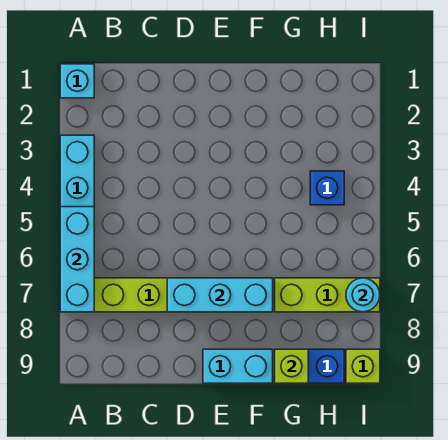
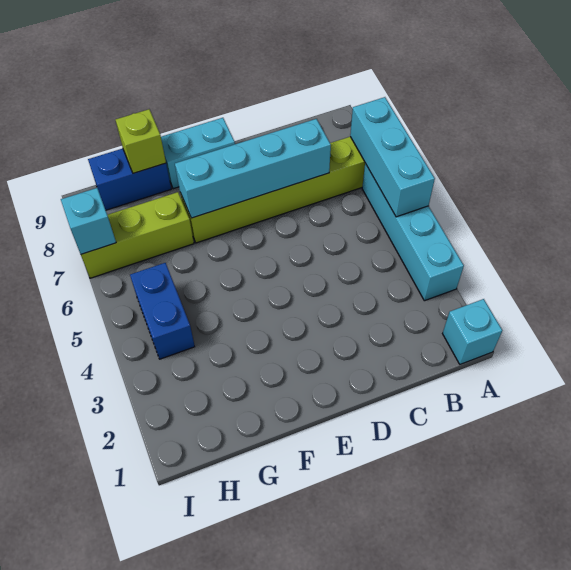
cyan brick D7:F7 level 2 -> cyan brick C7:F7 level 2
blue brick H4 level 1 -> blue brick H4:H5 level 1
cyan round brick I7 level 2 -> cyan brick I7 level 2
lime brick I9 level 1 -> none

